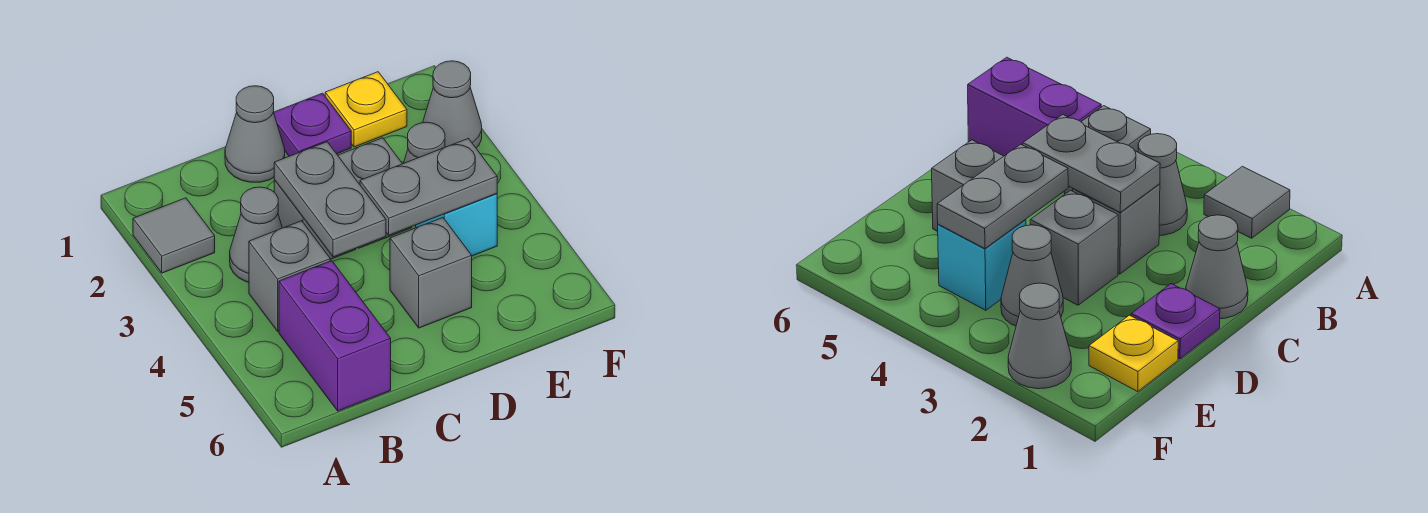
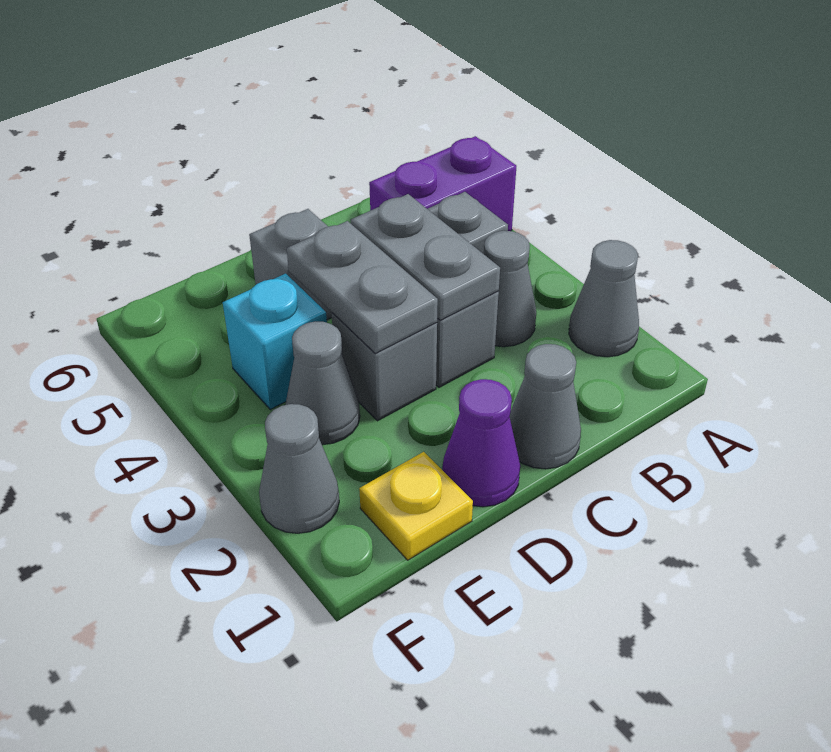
grey tile A2 level 1 -> grey cone A2 level 1
purple brick B5:B6 level 1 -> purple brick A5:B5 level 1
purple plate D1 level 1 -> purple cone D1 level 1
grey plate D4:E4 level 2 -> grey plate D3:D4 level 2

